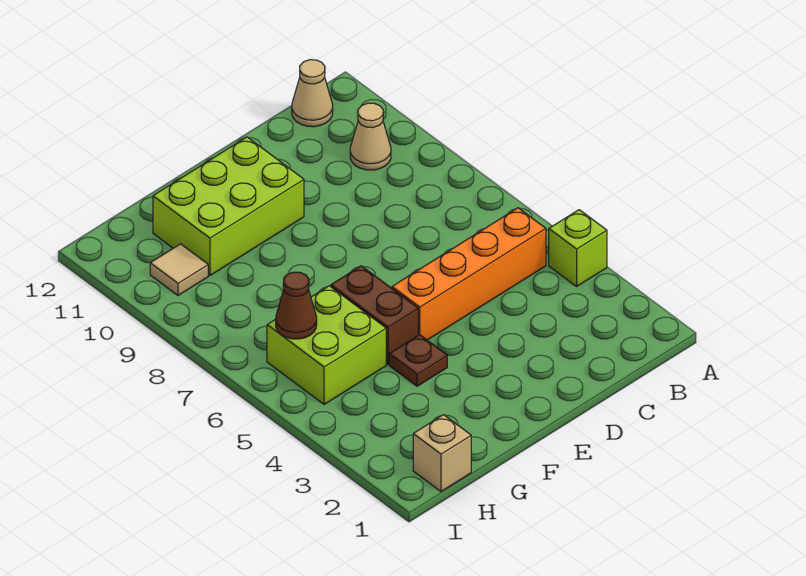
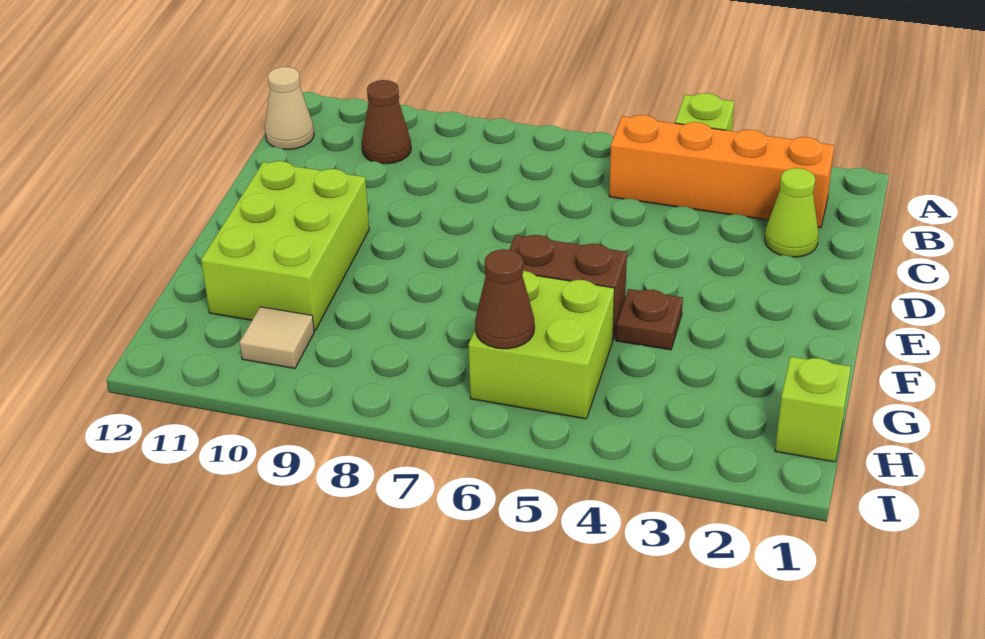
orange brick B5:E5 level 1 -> orange brick B2:B5 level 1
tan cone B10 level 1 -> brown cone B10 level 1
none -> lime cone C2 level 1
tan brick H1 level 1 -> lime brick H1 level 1

